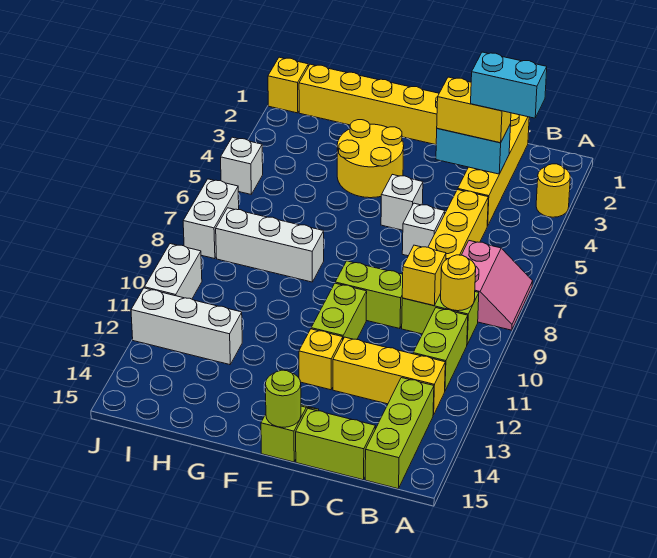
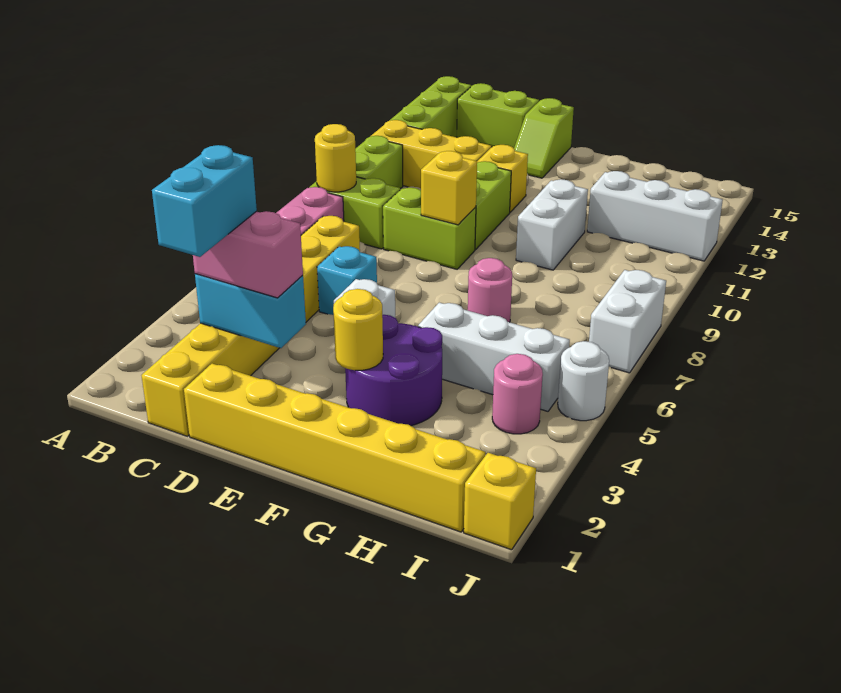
yellow round brick A3 level 1 -> yellow round brick F3 level 2
cyan brick B3:C3 level 4 -> cyan brick C2:C3 level 4
yellow brick C3:D3 level 3 -> pink brick C3:D3 level 3
yellow brick C9 level 2 -> yellow brick E9 level 2
white brick D6 level 1 -> cyan brick D6 level 1
lime round brick E15 level 2 -> none
yellow round brick F3:G4 level 1 -> purple round brick F3:G4 level 1
none -> pink round brick G7 level 1
white brick G8:I8 level 1 -> white brick G5:I5 level 1
none -> pink round brick I4 level 1
white brick J5 level 1 -> white round brick J5 level 1
white brick J10:J11 level 1 -> white brick G10:G11 level 1

